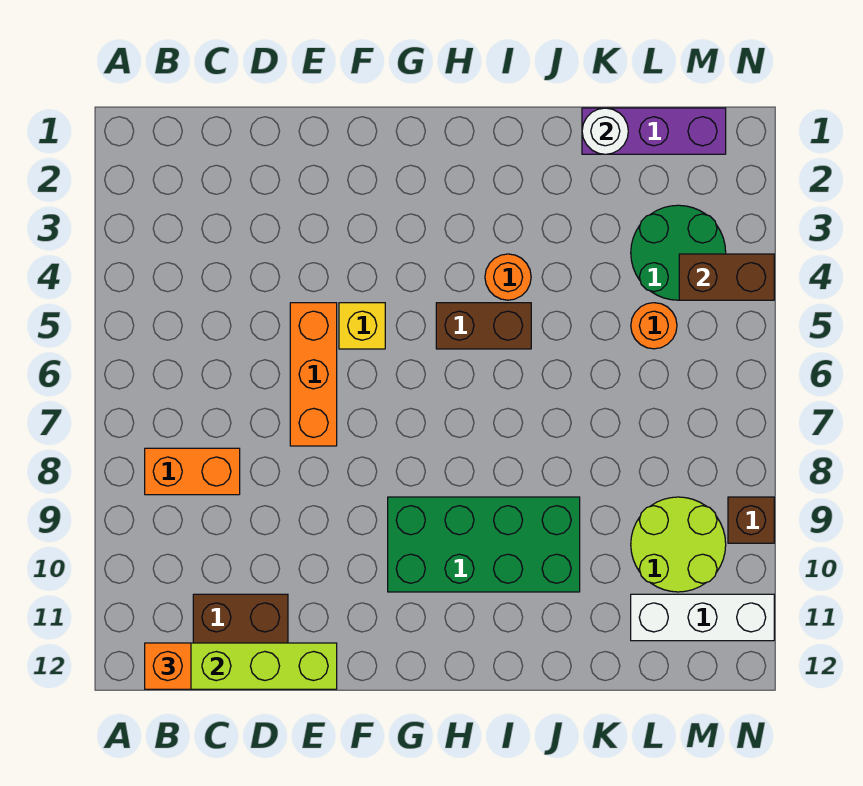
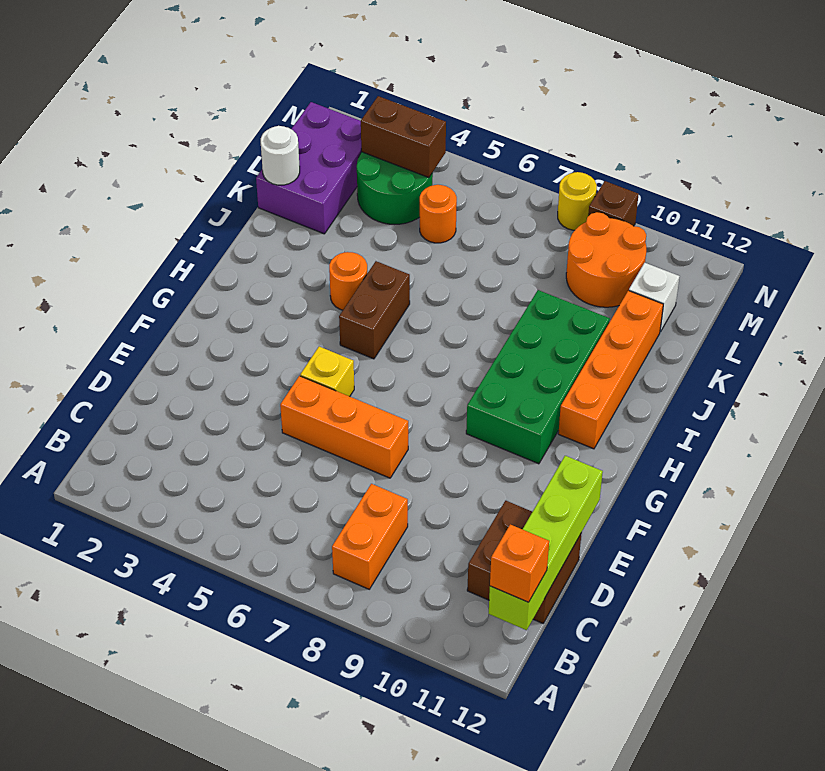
none -> orange brick H11:K11 level 1
purple brick K1:M1 level 1 -> purple brick K1:M2 level 1
lime round brick L9:M10 level 1 -> orange round brick L9:M10 level 1
white brick L11:N11 level 1 -> white brick L11 level 1
brown brick M4:N4 level 2 -> brown brick M3:M4 level 2
none -> yellow round brick N8 level 1

